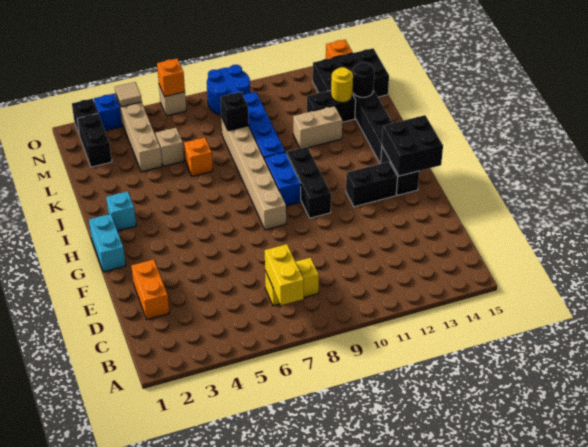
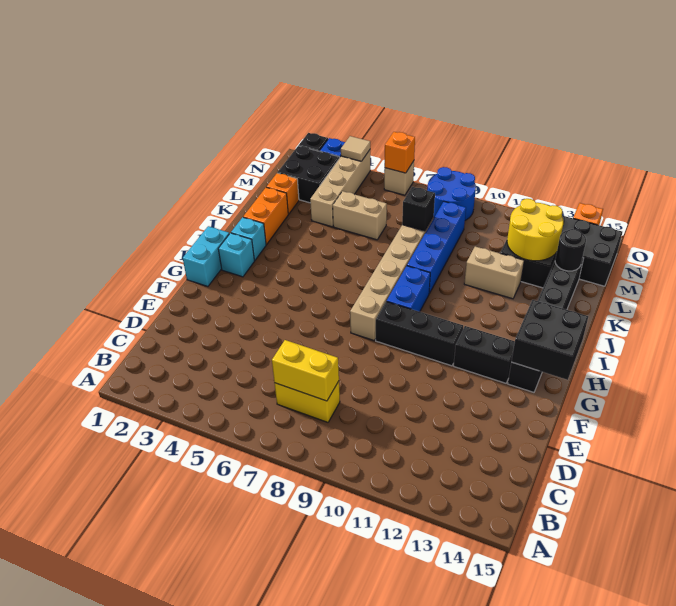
yellow brick B7:C7 level 2 -> yellow brick C7:C8 level 2
orange brick D2:E2 level 1 -> orange brick J2:K2 level 1
black brick G10:I10 level 1 -> black brick G9:G11 level 1
none -> cyan brick H2 level 1
orange brick K6 level 1 -> orange brick L2 level 1
tan brick L5 level 1 -> tan brick L5:L6 level 1
yellow round brick L13 level 2 -> yellow round brick L12:M13 level 2
black brick M2:N2 level 1 -> black brick M2:N3 level 1

